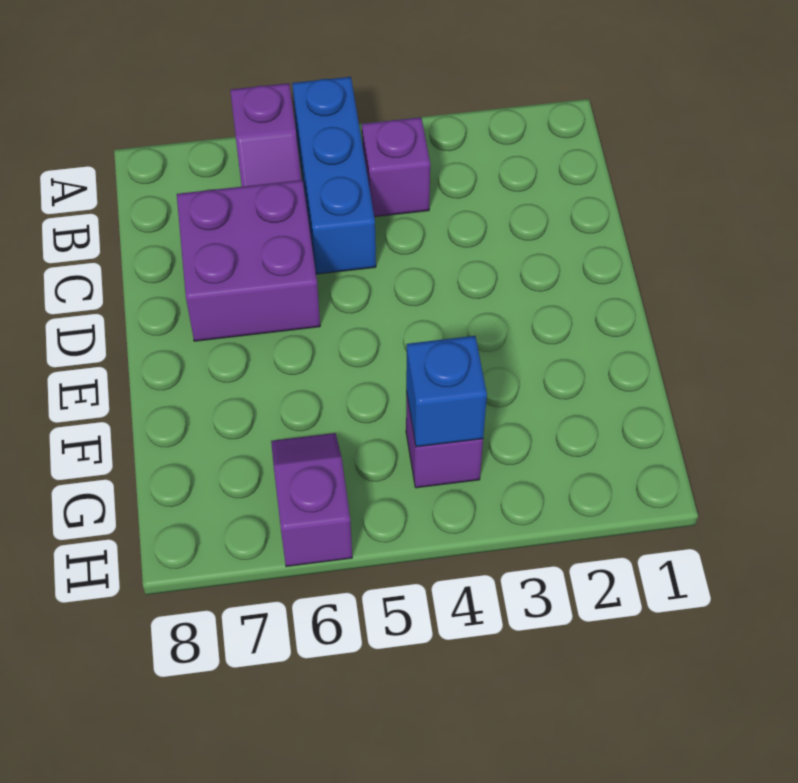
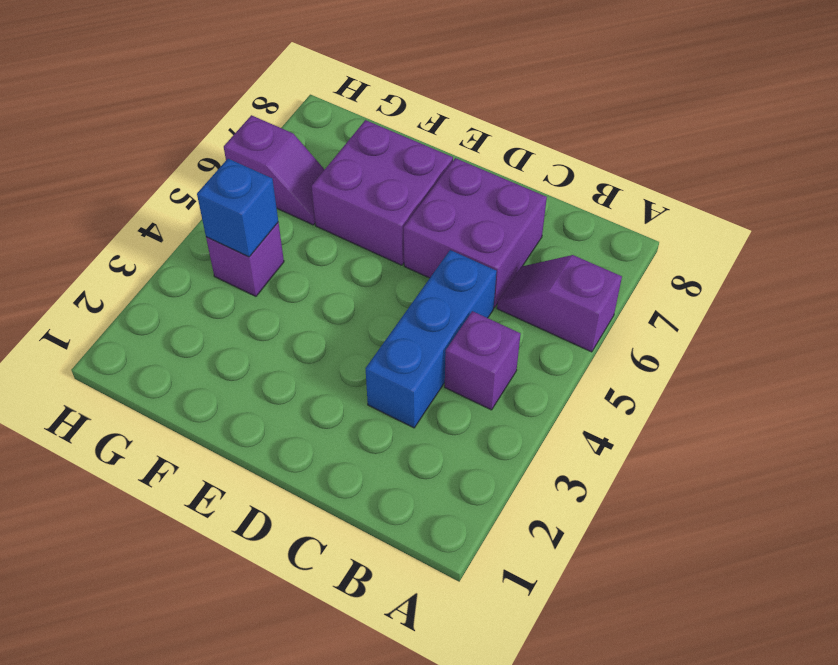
blue brick A5:C5 level 1 -> blue brick C3:C5 level 1
none -> purple brick E6:F7 level 1

